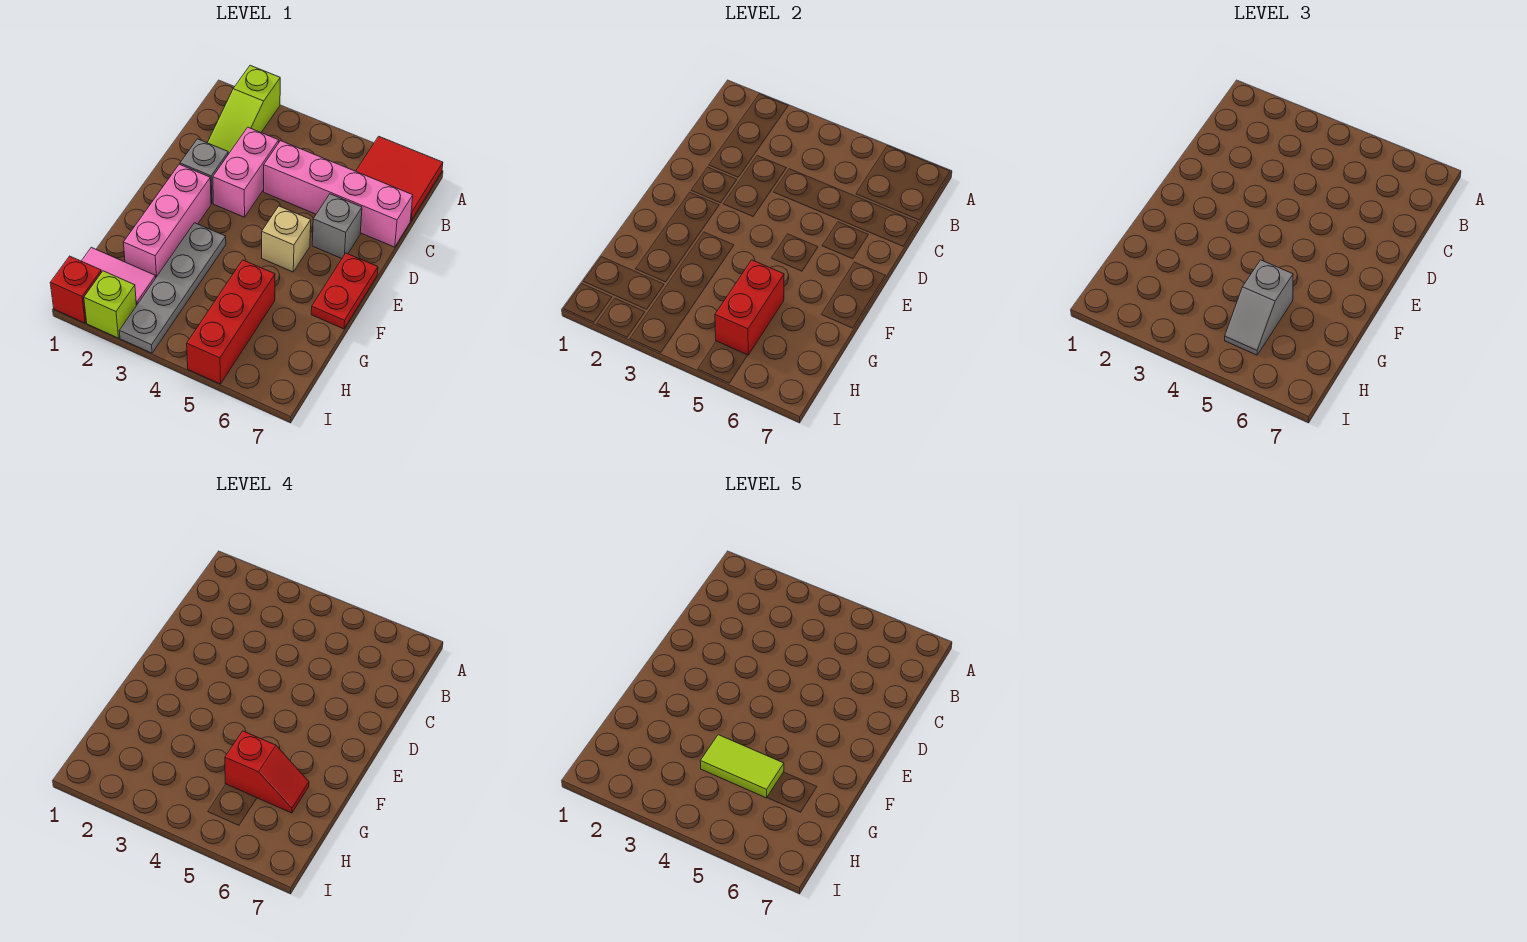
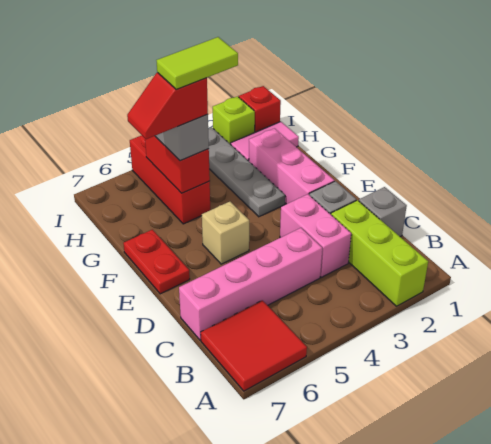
lime slope A2:C2 level 1 top A -> lime brick A2:C2 level 1
grey brick D6 level 1 -> grey brick C1 level 1

